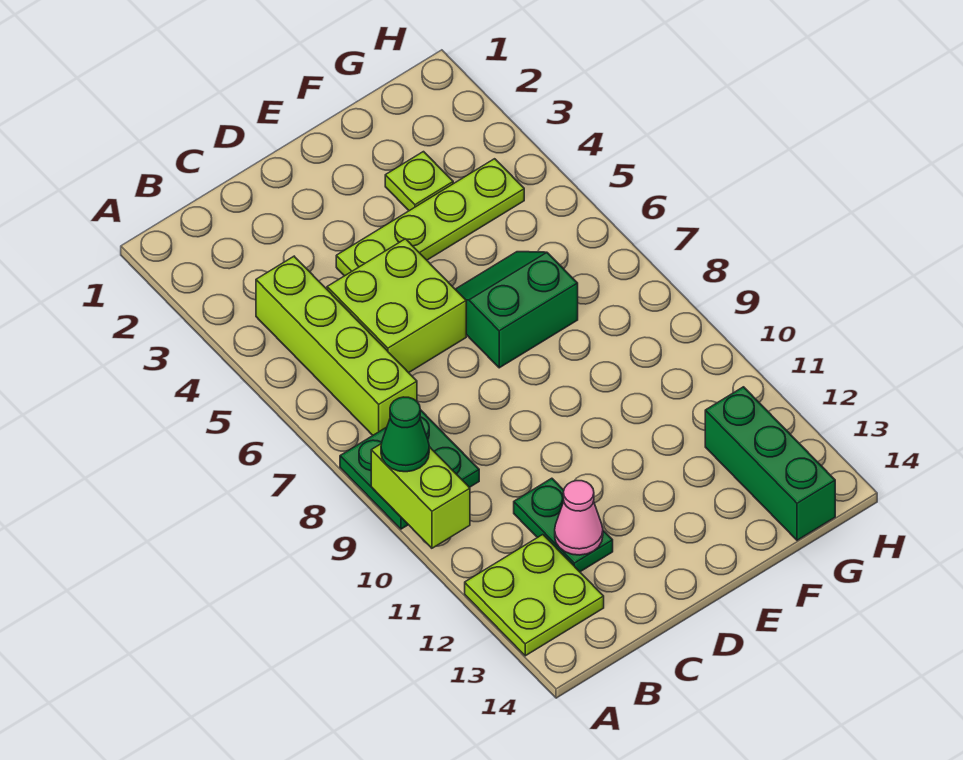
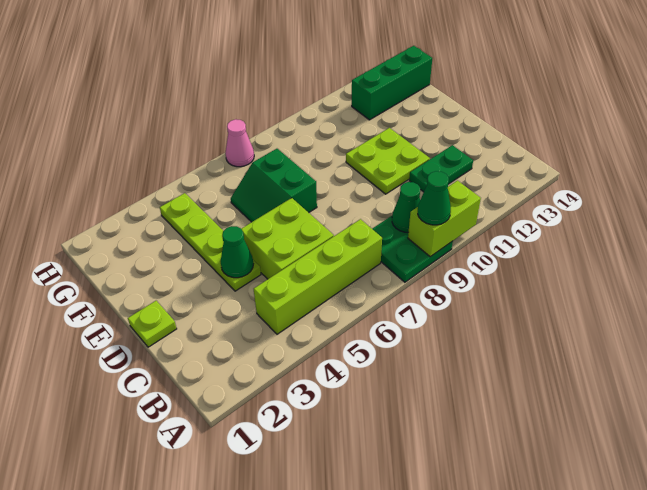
lime plate A12:B13 level 1 -> lime plate D10:E11 level 1
none -> green cone B9 level 2
pink cone C12 level 2 -> pink cone H7 level 1
none -> green cone D4 level 2
lime plate F3 level 1 -> lime plate D1 level 1

